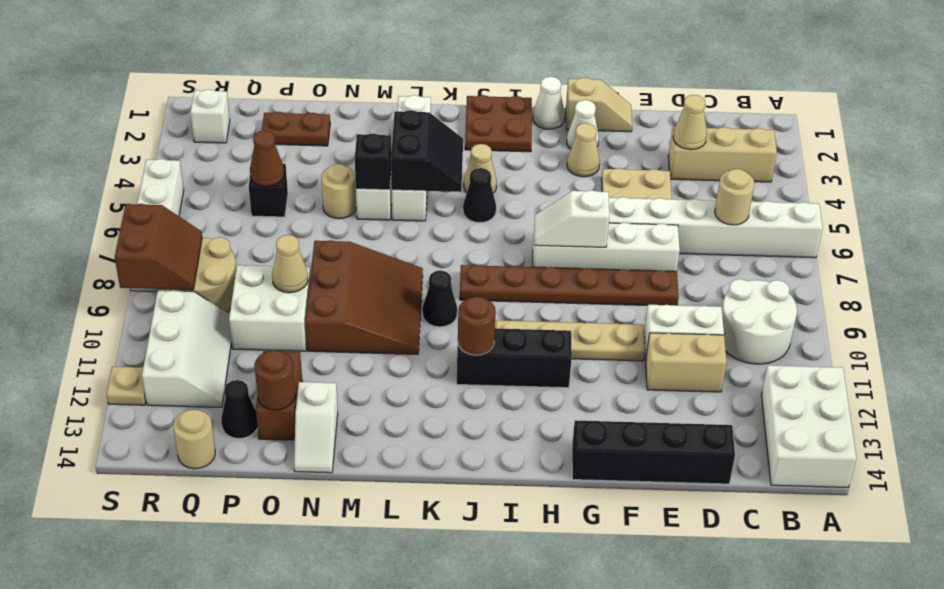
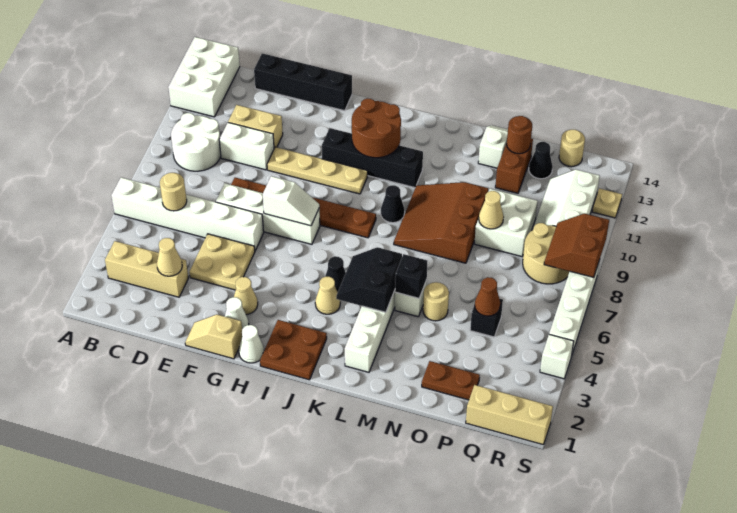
black brick H11:J11 level 1 -> black brick H11:K11 level 1
brown round brick J11 level 2 -> brown round brick I11:J12 level 2
none -> tan brick Q1:S1 level 1
white brick R2 level 1 -> white brick S4 level 1

